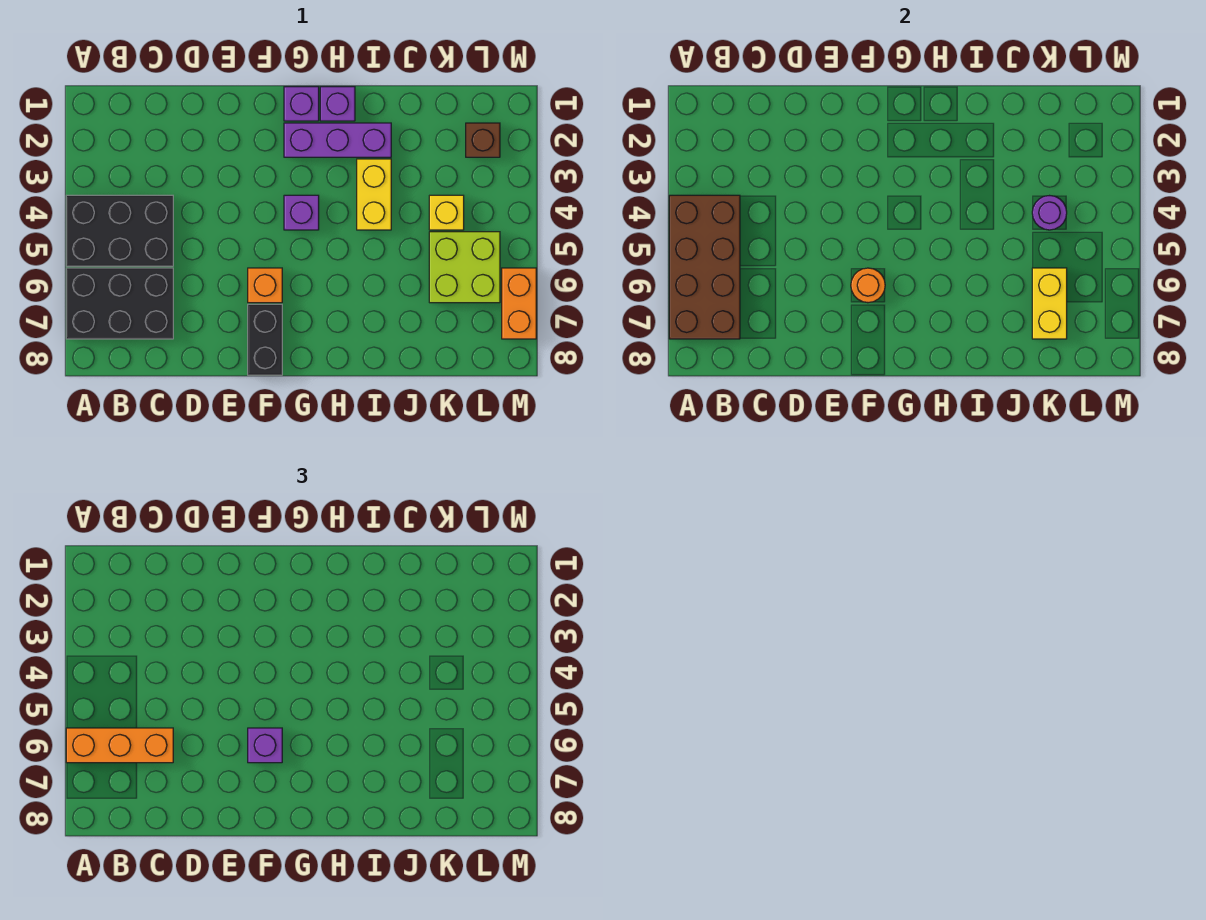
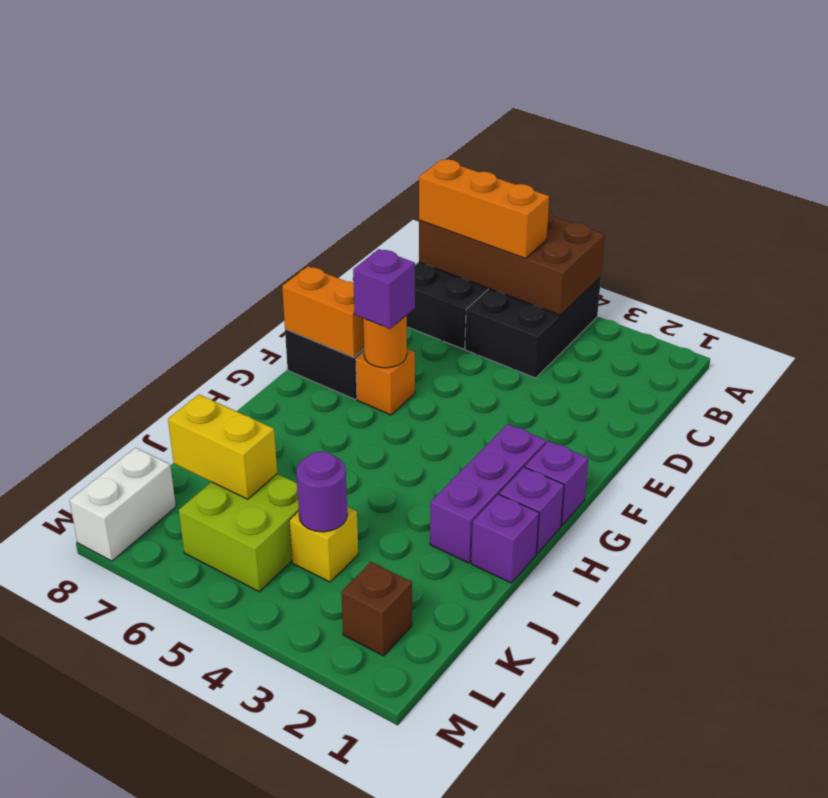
orange brick A6:C6 level 3 -> orange brick B5:B7 level 3
purple brick G4 level 1 -> purple brick I1 level 1
yellow brick I3:I4 level 1 -> none
none -> white brick L8:M8 level 1
orange brick M6:M7 level 1 -> orange brick F7:F8 level 2

